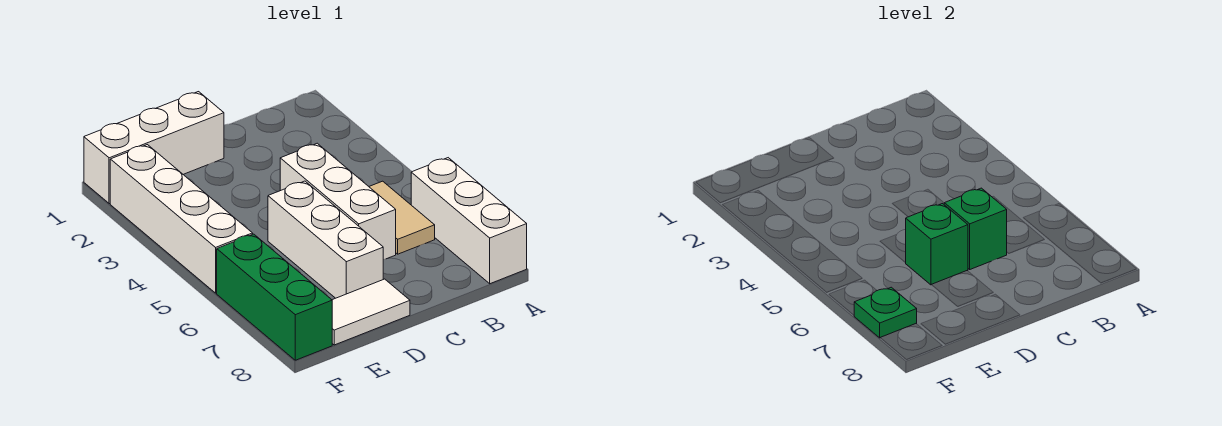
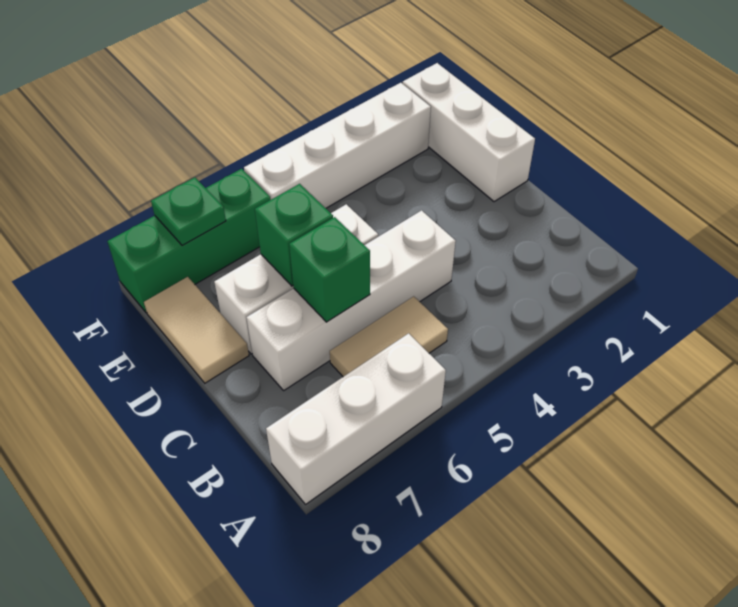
white brick C4:C6 level 1 -> white brick C4:C7 level 1
white tile D8:E8 level 1 -> tan tile D8:E8 level 1

